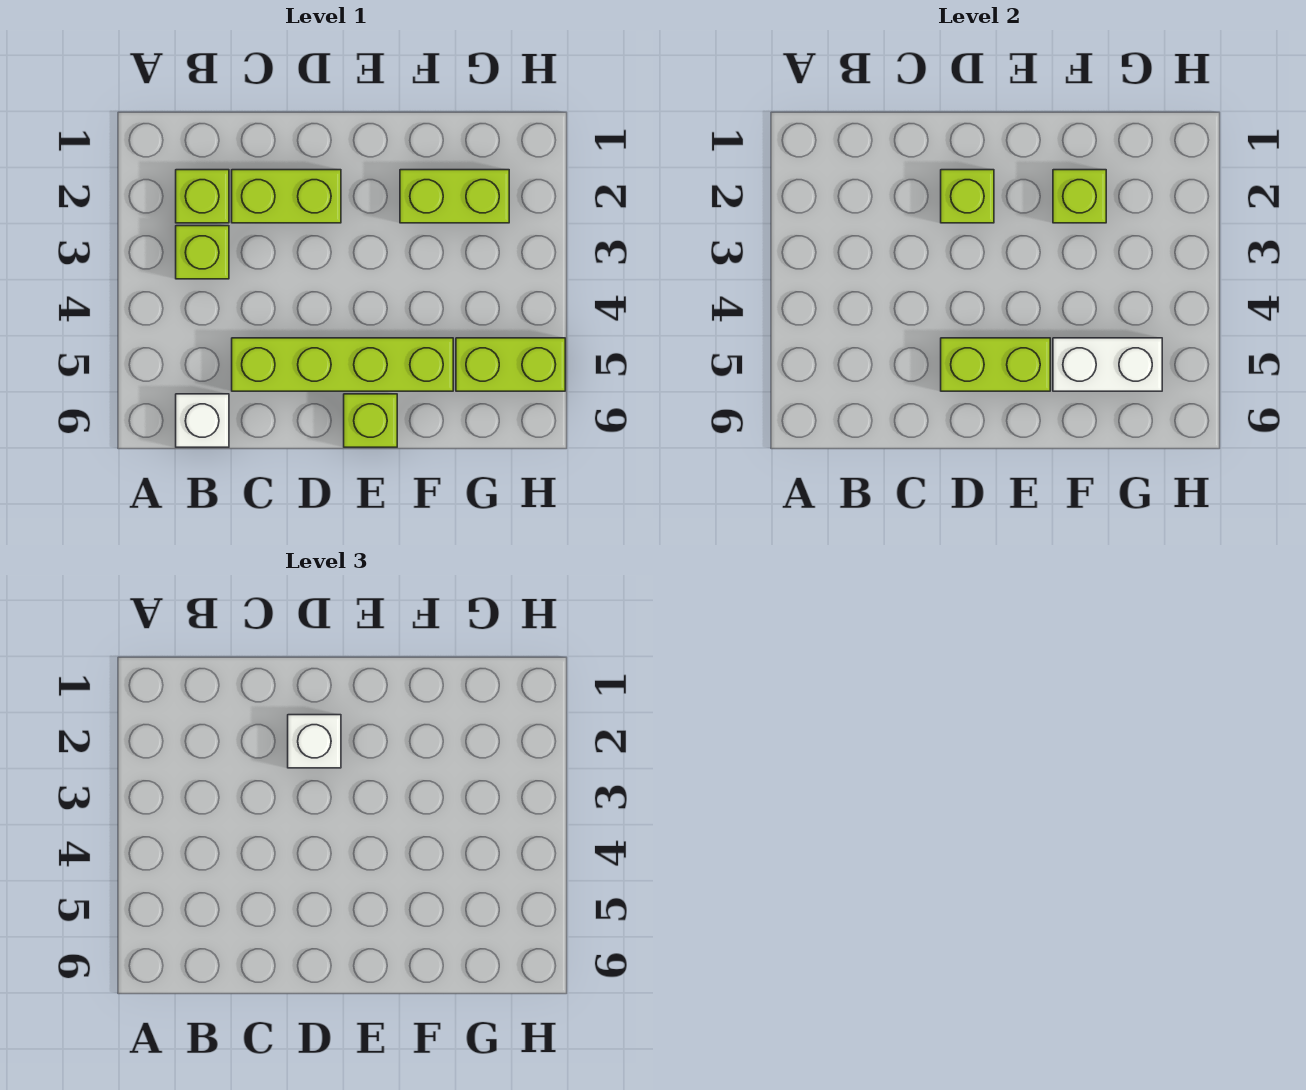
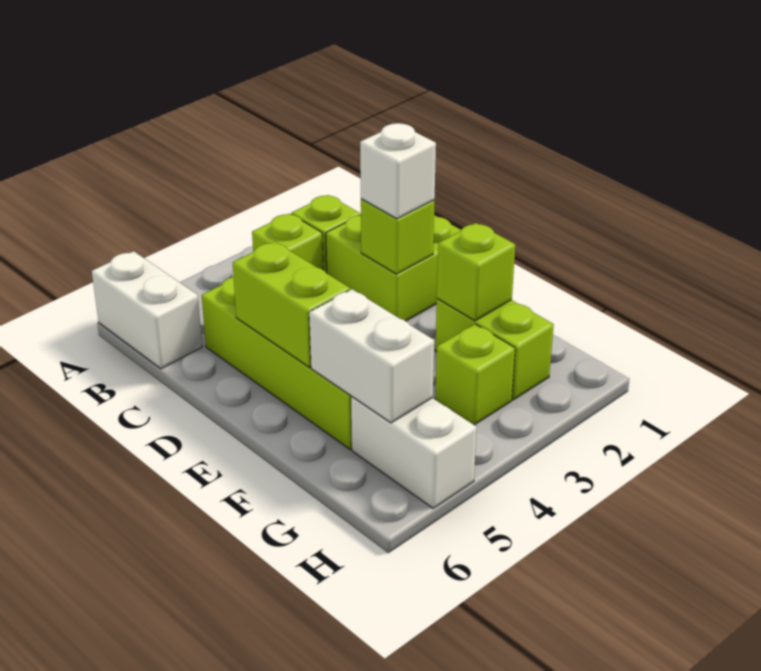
white brick B6 level 1 -> white brick A6:B6 level 1
lime brick C2:D2 level 1 -> lime brick C1:D2 level 1
lime brick E6 level 1 -> lime brick G3 level 1
lime brick G5:H5 level 1 -> white brick G5:H5 level 1

